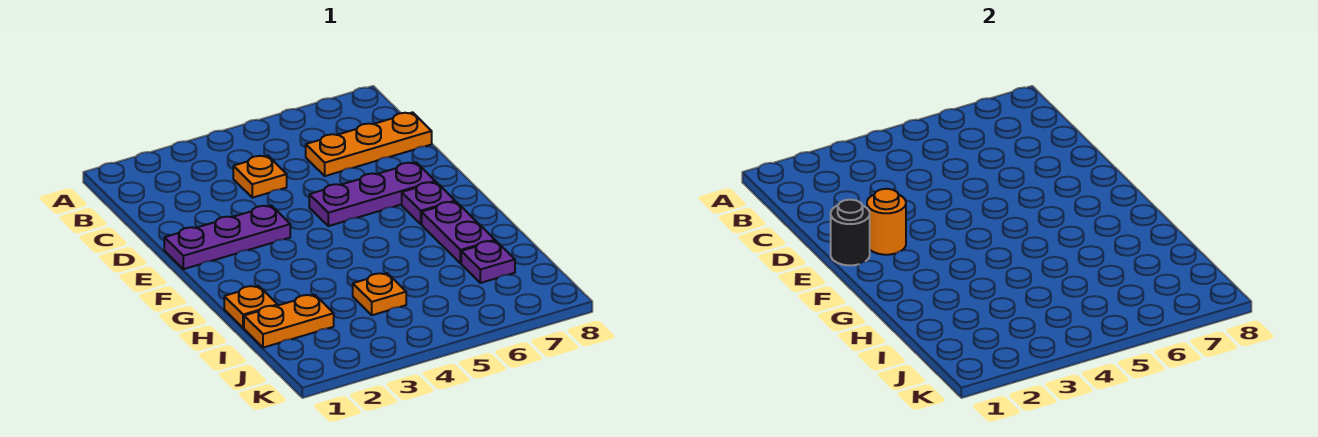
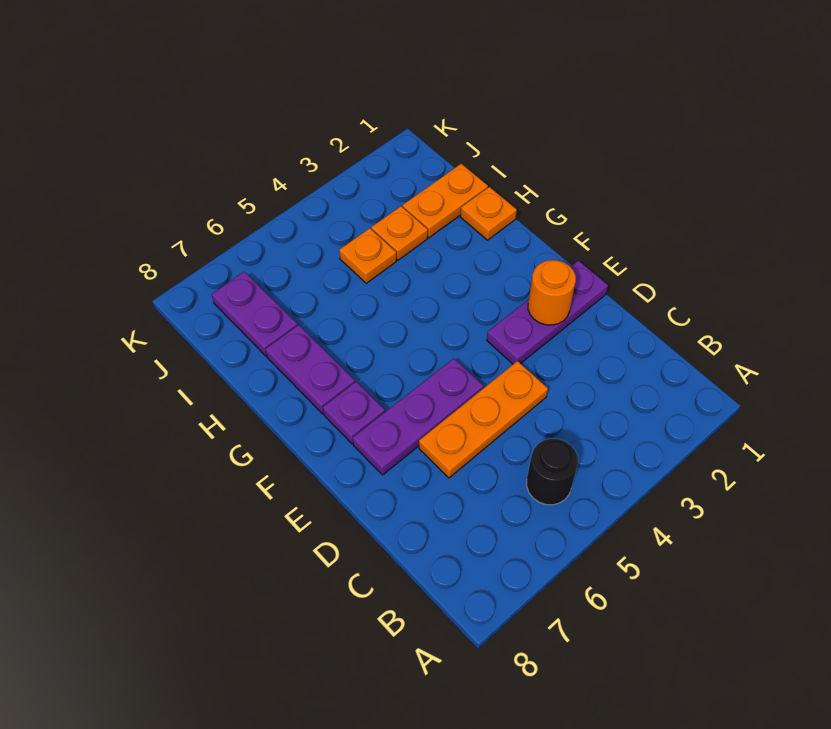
orange plate C4 level 1 -> orange plate I3 level 1
orange plate C6:C8 level 1 -> orange plate D4:D6 level 1
black round brick E1 level 2 -> black round brick B5 level 1
purple plate I7 level 1 -> purple plate I7:J7 level 1

